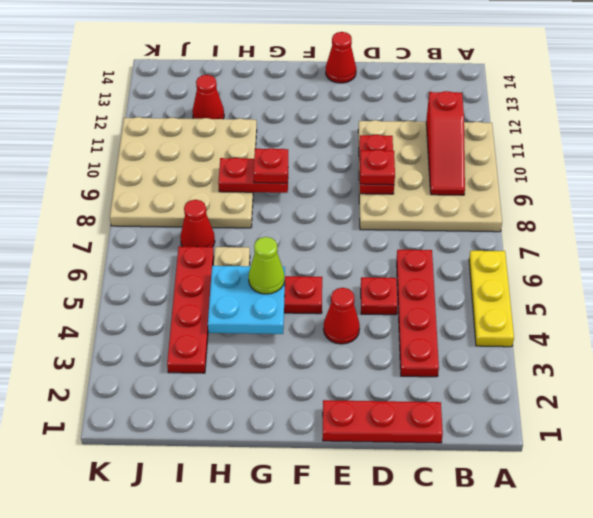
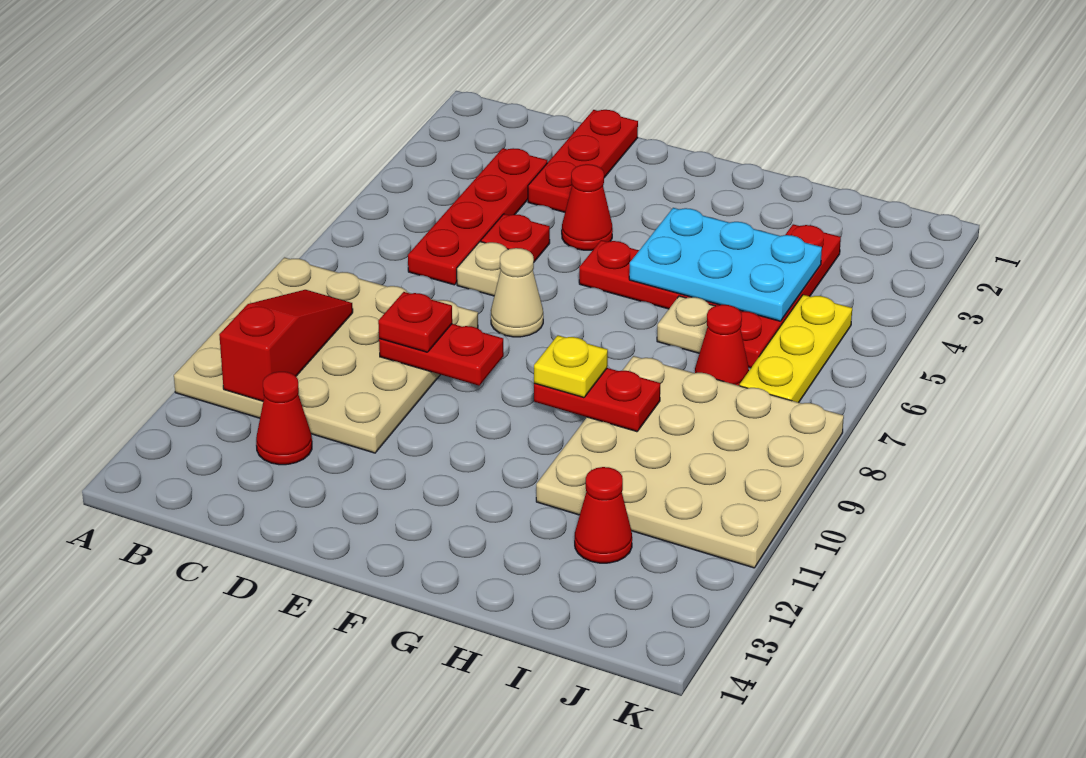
yellow plate A4:A6 level 1 -> yellow plate J5:J7 level 1
red plate C1:E1 level 1 -> red plate D1:D3 level 1
none -> tan plate D6 level 1
red plate D9:D10 level 2 -> red plate D9:E9 level 2
none -> tan cone E7 level 1
red cone E14 level 1 -> red cone C12 level 1
cyan plate G4:H5 level 2 -> cyan plate G4:I5 level 2
lime cone G5 level 3 -> none
red plate G9 level 3 -> yellow plate G9 level 3

